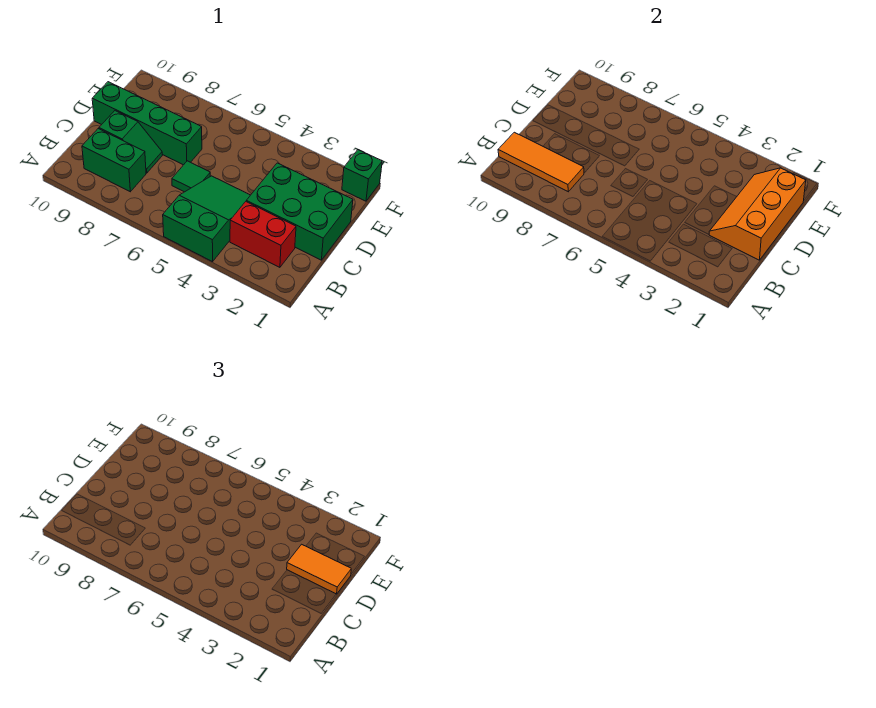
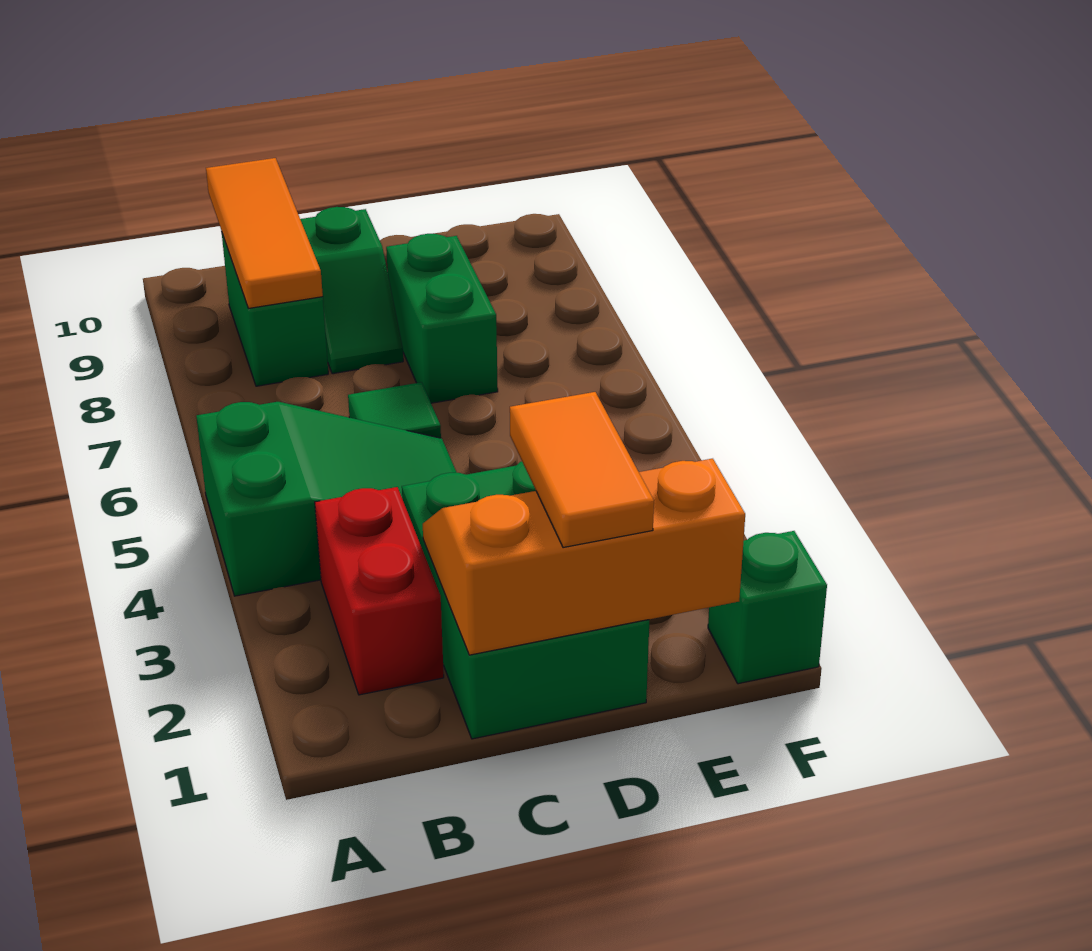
green brick D7:D10 level 1 -> green brick D7:D8 level 1

